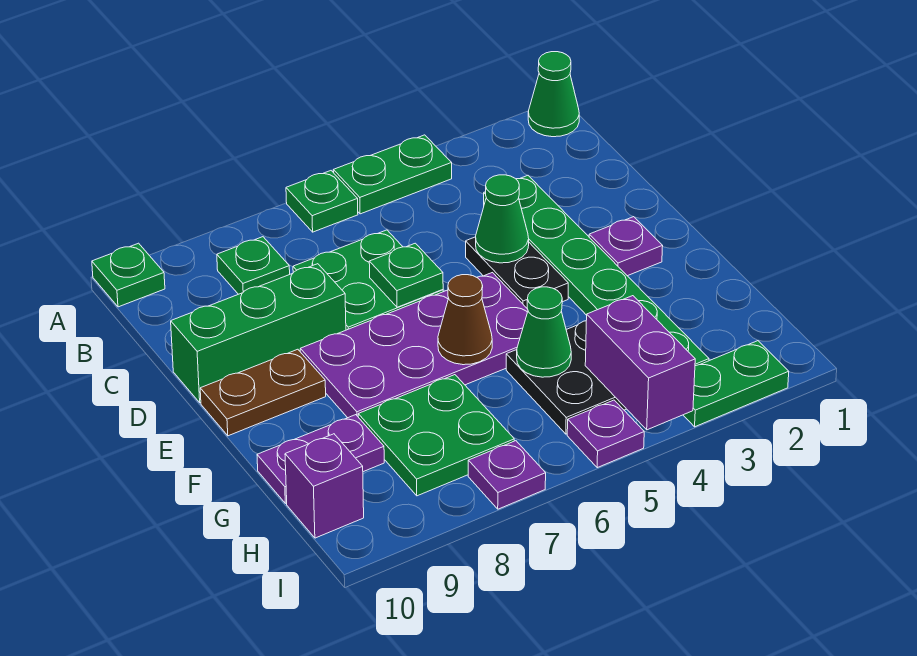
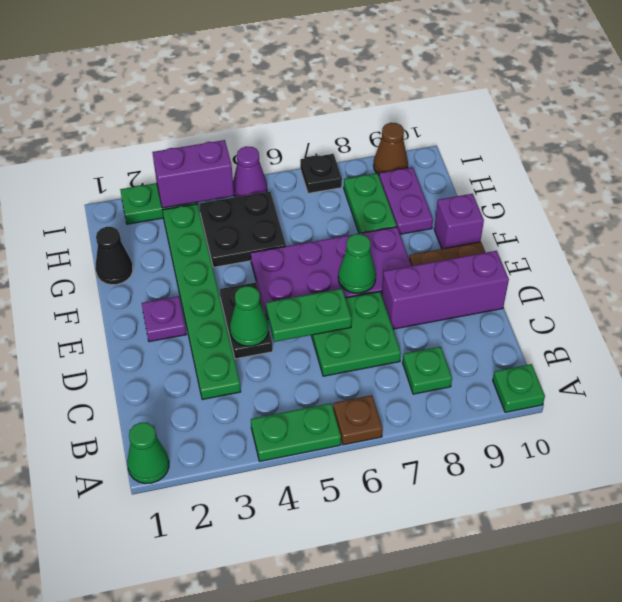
green plate A6 level 1 -> brown plate A6 level 1
green plate D6 level 2 -> green plate D5:D6 level 2
green brick D8:D10 level 1 -> purple brick D8:D10 level 1
brown cone F6 level 2 -> brown cone I9 level 1
none -> black cone G1 level 1
green cone G5 level 2 -> green cone E7 level 2
green plate G7:H8 level 1 -> green plate G8:H8 level 1
purple plate G9:G10 level 1 -> purple plate G9:H9 level 1
purple brick H4:I4 level 2 -> purple brick I3:I4 level 2
purple brick H10 level 1 -> purple brick F10 level 1
purple plate I5 level 1 -> purple cone I5 level 1
purple plate I7 level 1 -> black plate I7 level 1

